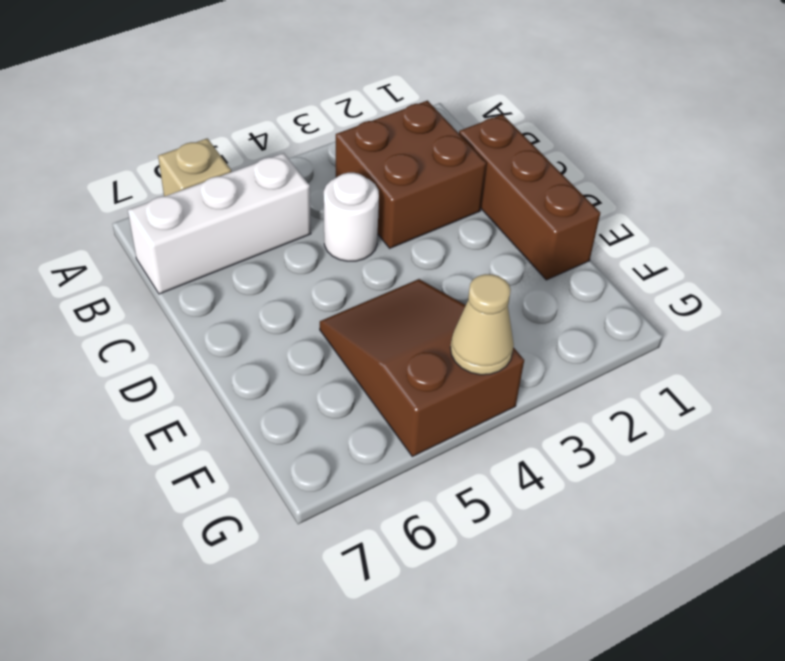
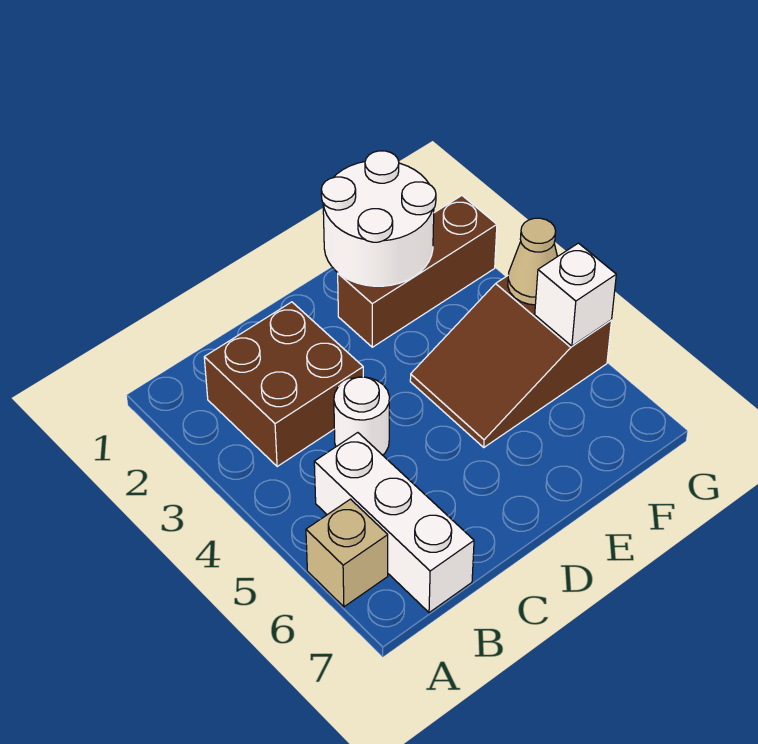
brown brick C1:E1 level 1 -> brown brick E2:G2 level 1
none -> white round brick E1:F2 level 2
none -> white brick G5 level 2

